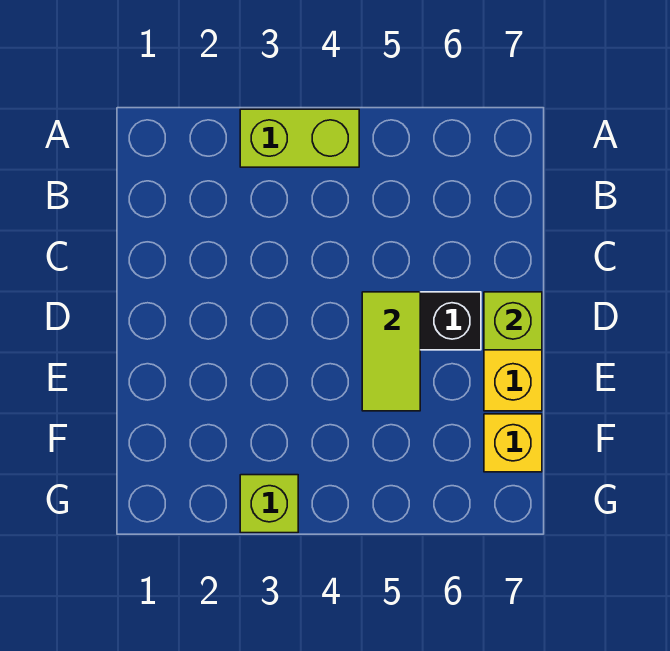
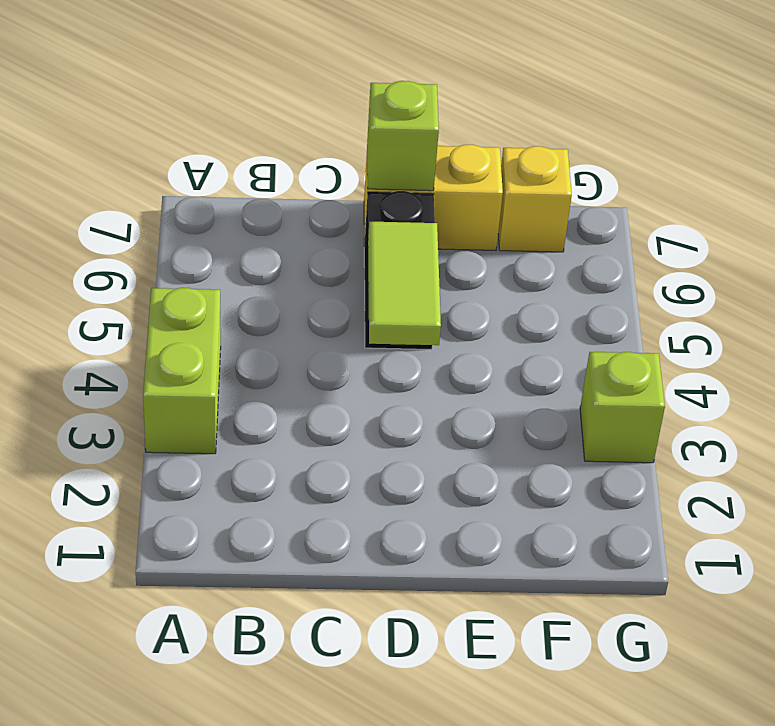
lime tile D5:E5 level 2 -> lime tile D4:D5 level 2

